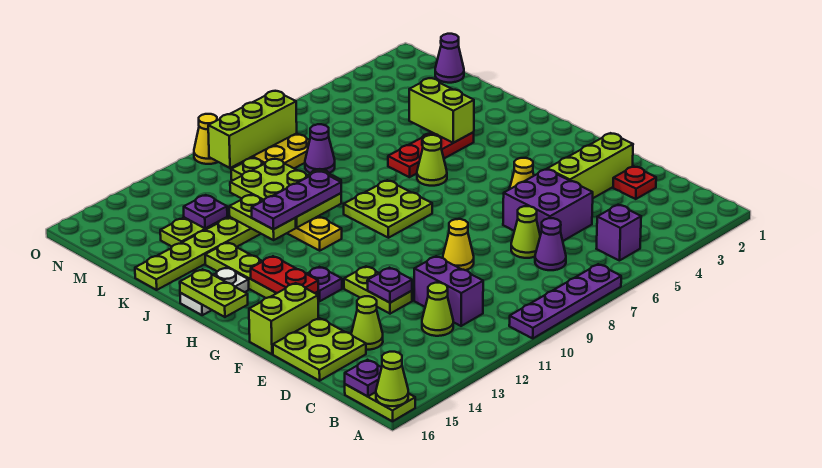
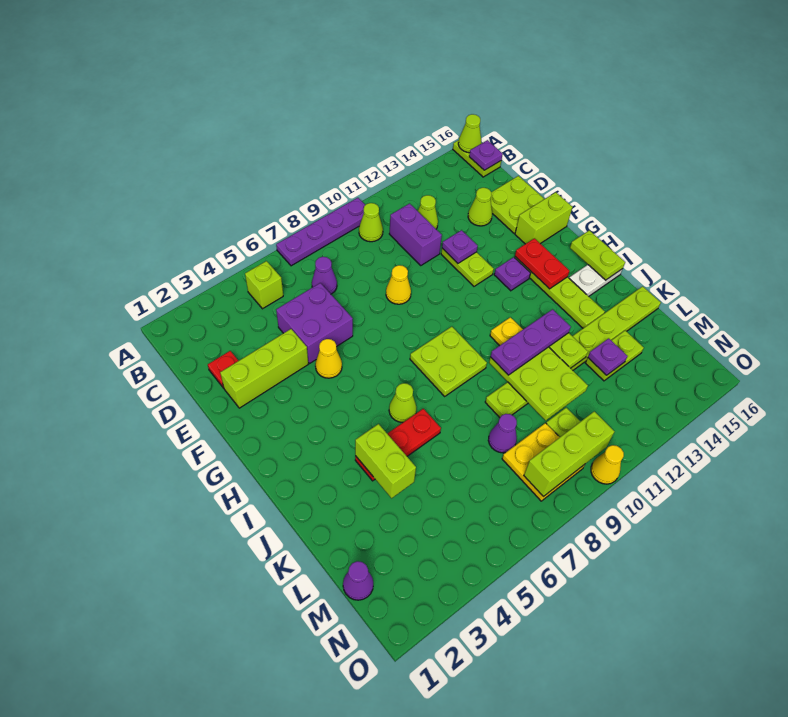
purple brick B5 level 1 -> lime brick B5 level 1
lime cone D7 level 1 -> lime cone B10 level 1

